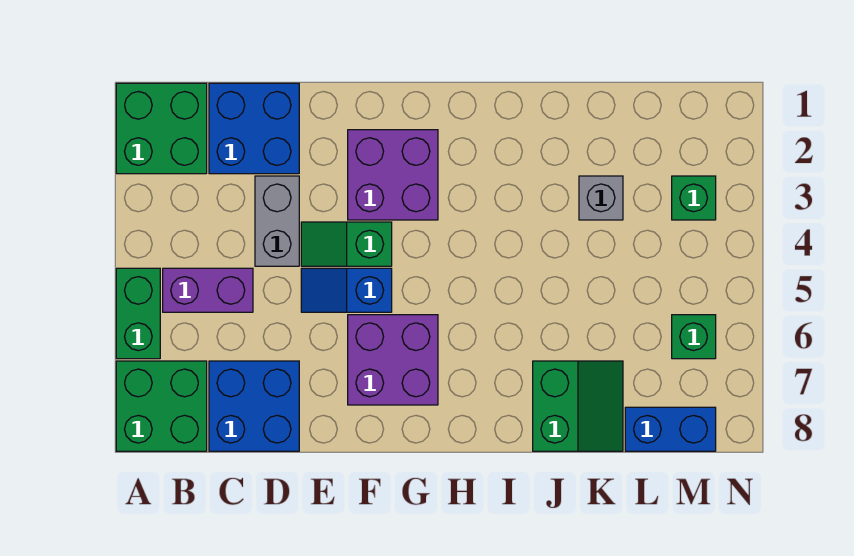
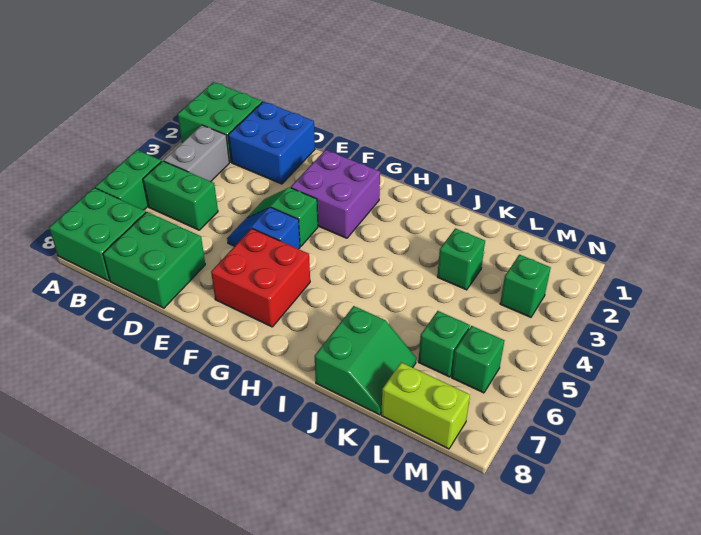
purple brick B5:C5 level 1 -> green brick B5:C5 level 1
blue brick C7:D8 level 1 -> green brick C7:D8 level 1
grey brick D3:D4 level 1 -> grey brick B3:B4 level 1
purple brick F6:G7 level 1 -> red brick F6:G7 level 1
grey brick K3 level 1 -> green brick K3 level 1
none -> green brick L6 level 1
blue brick L8:M8 level 1 -> lime brick L8:M8 level 1

